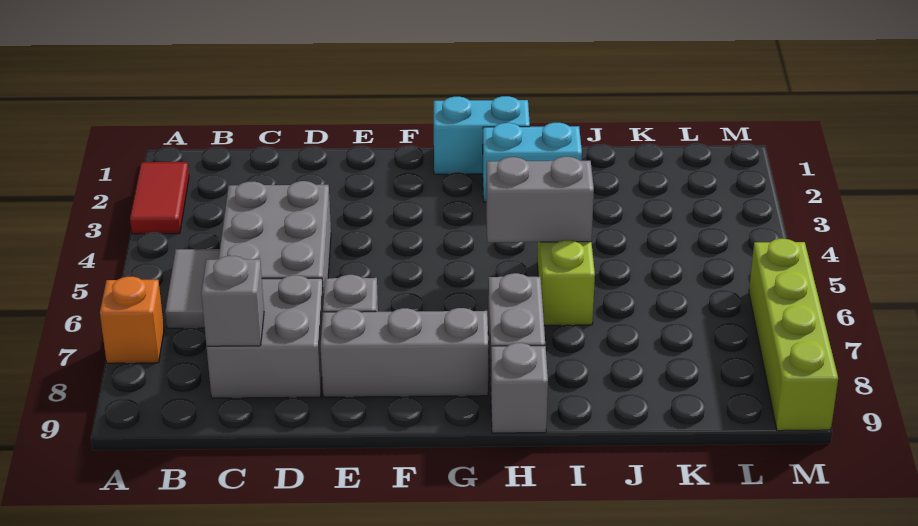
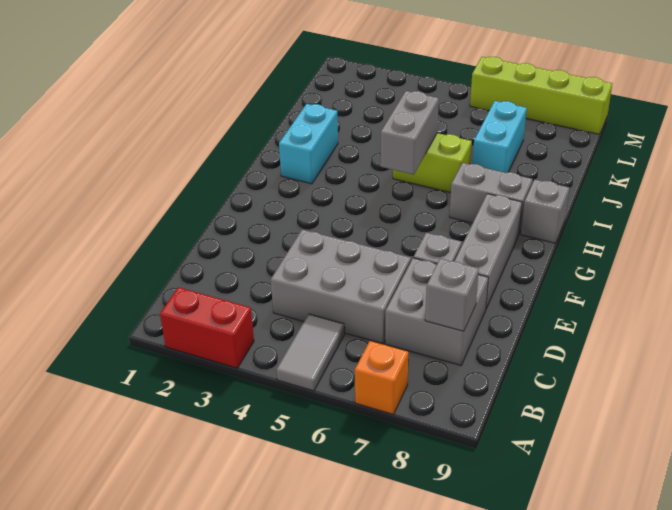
red tile A2:A3 level 1 -> red brick A2:A3 level 1
grey tile B5:B6 level 1 -> grey tile A5:B5 level 1
cyan brick G1:H1 level 1 -> cyan brick J7:K7 level 1

